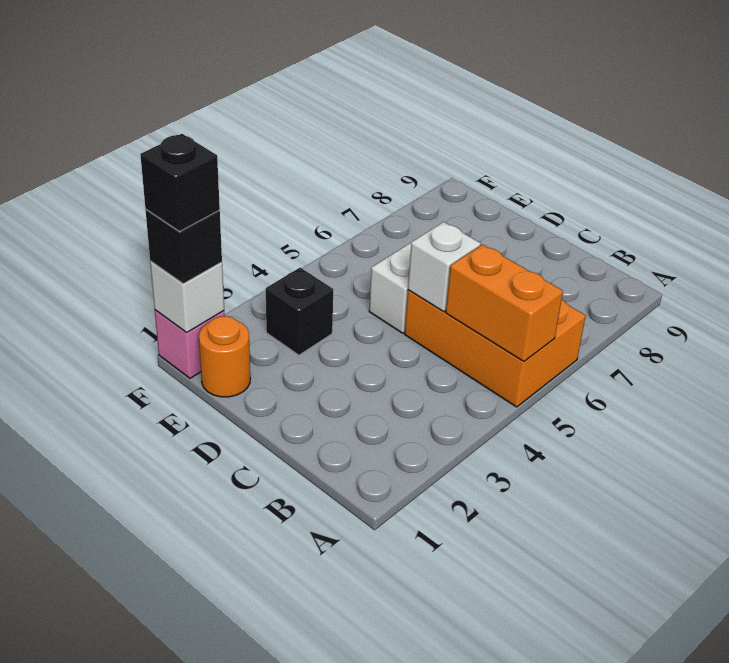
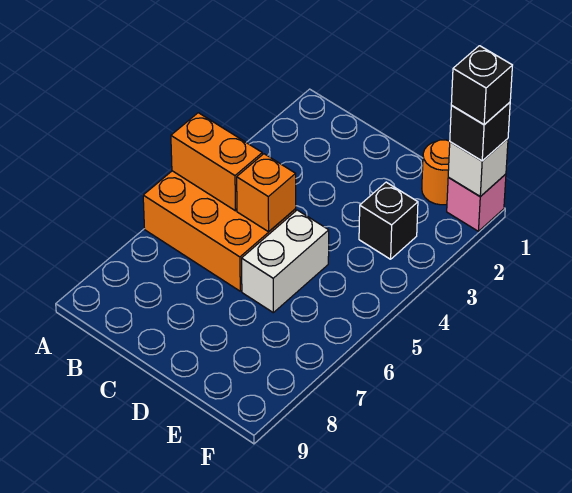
white brick C5 level 2 -> orange brick C5 level 2

